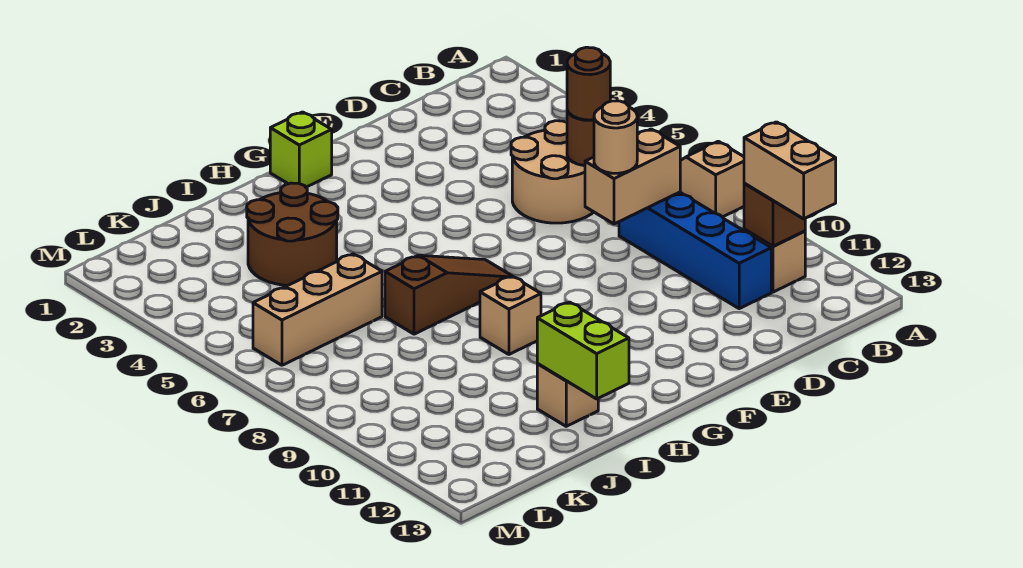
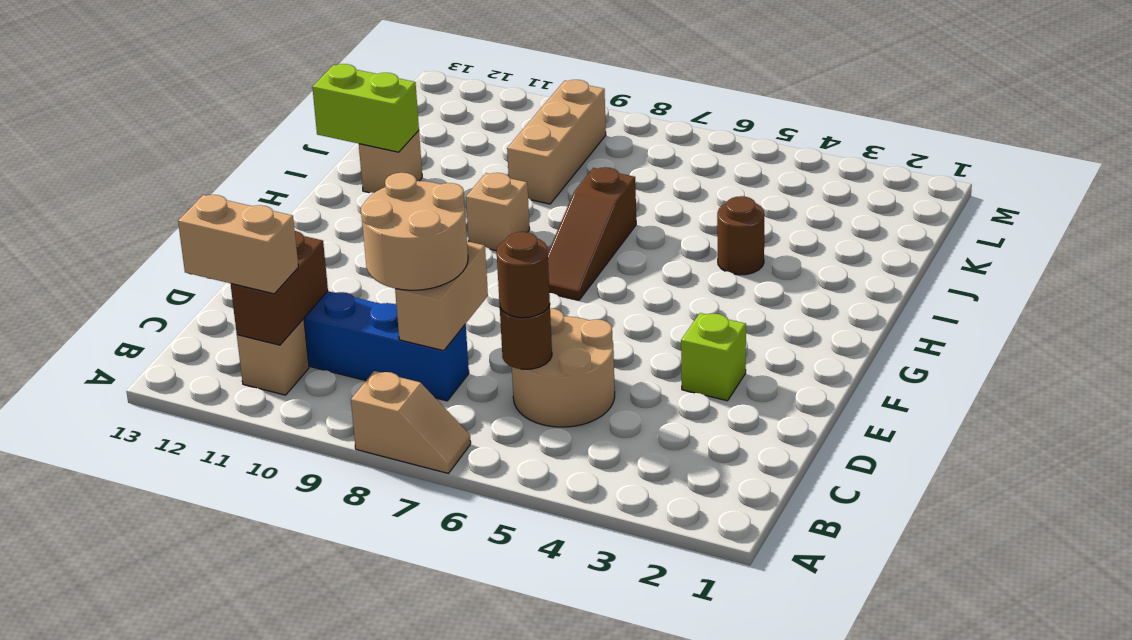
brown brick B11 level 2 -> brown brick B11:C11 level 2
tan round brick D8 level 3 -> tan round brick C8:D9 level 3
lime brick G1 level 1 -> lime brick E3 level 1
brown round brick I3:J4 level 1 -> brown round brick I4 level 1
tan brick J6:L6 level 1 -> tan brick J9:L9 level 1

